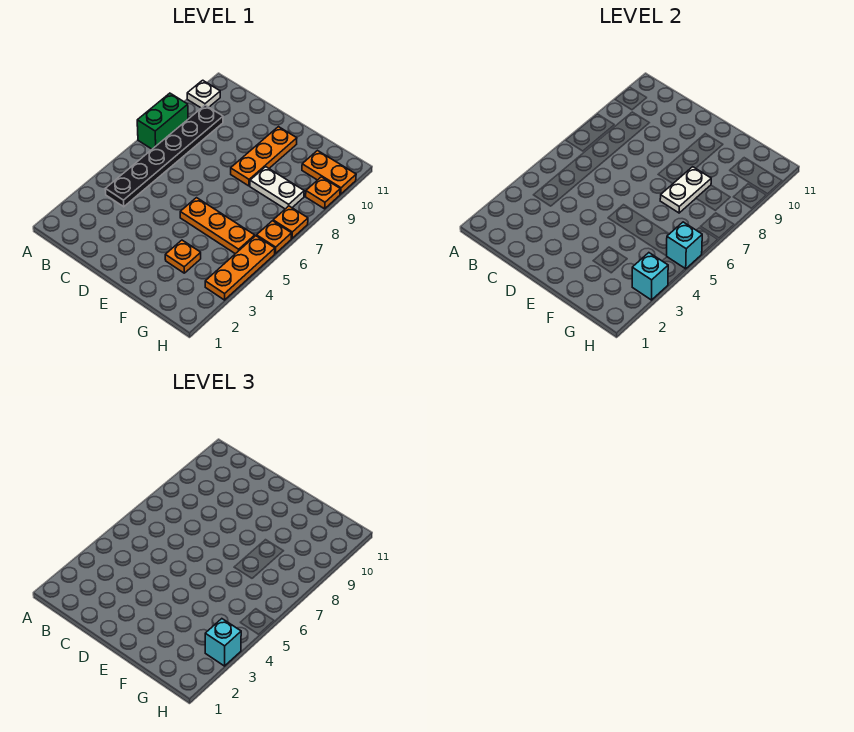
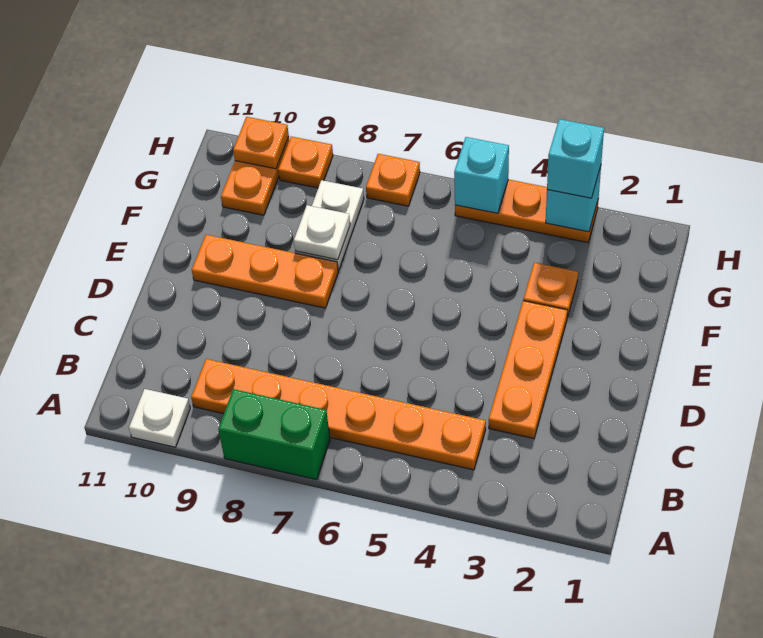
black plate B4:B9 level 1 -> orange plate B4:B9 level 1
orange plate E5:G5 level 1 -> orange plate C3:E3 level 1
white plate F7:F8 level 2 -> white plate F8 level 2
orange plate H6 level 1 -> orange plate H10 level 2

